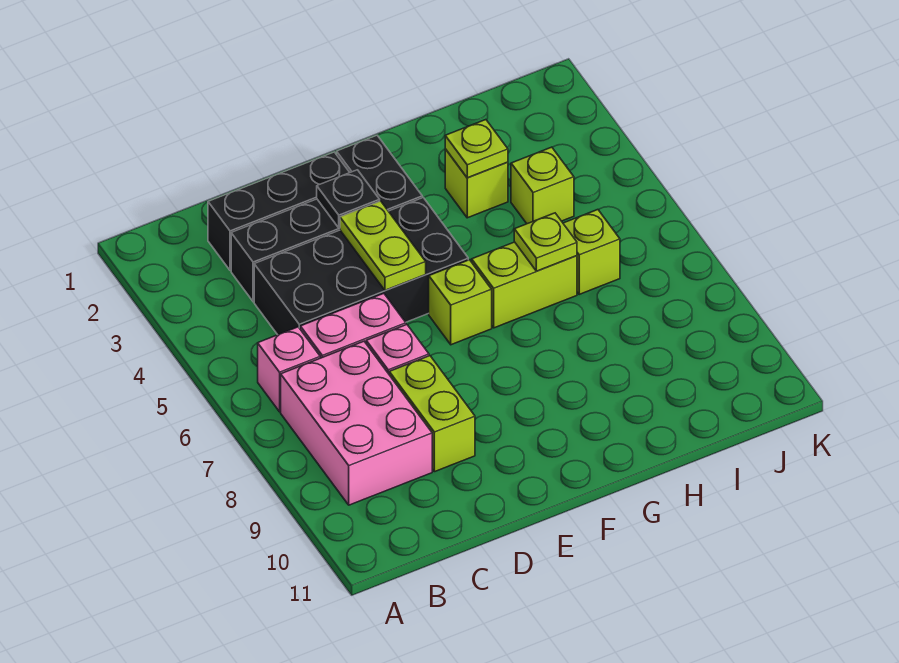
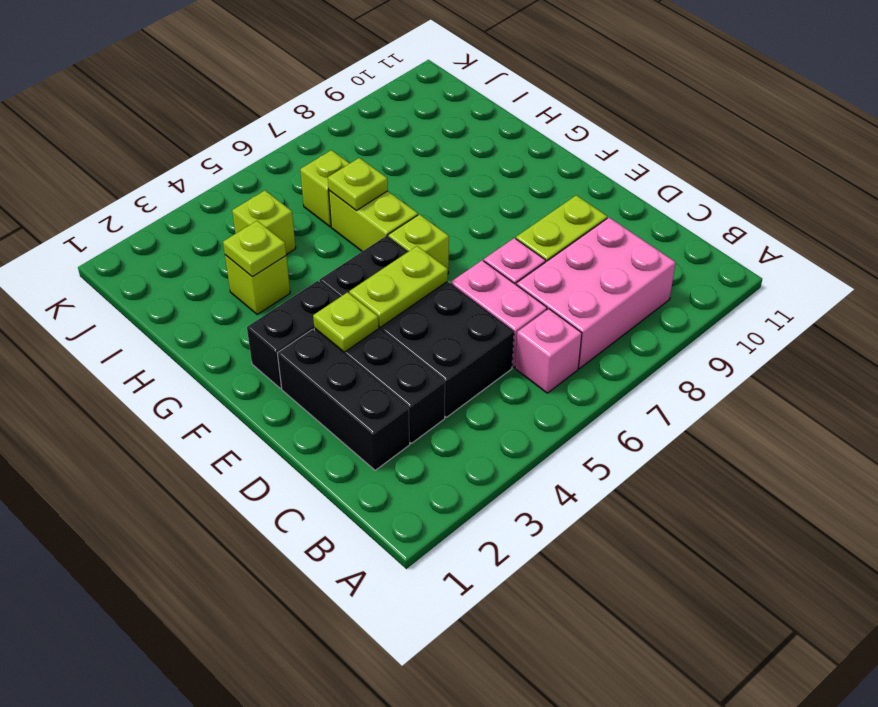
black plate E3 level 2 -> lime plate E3 level 2

